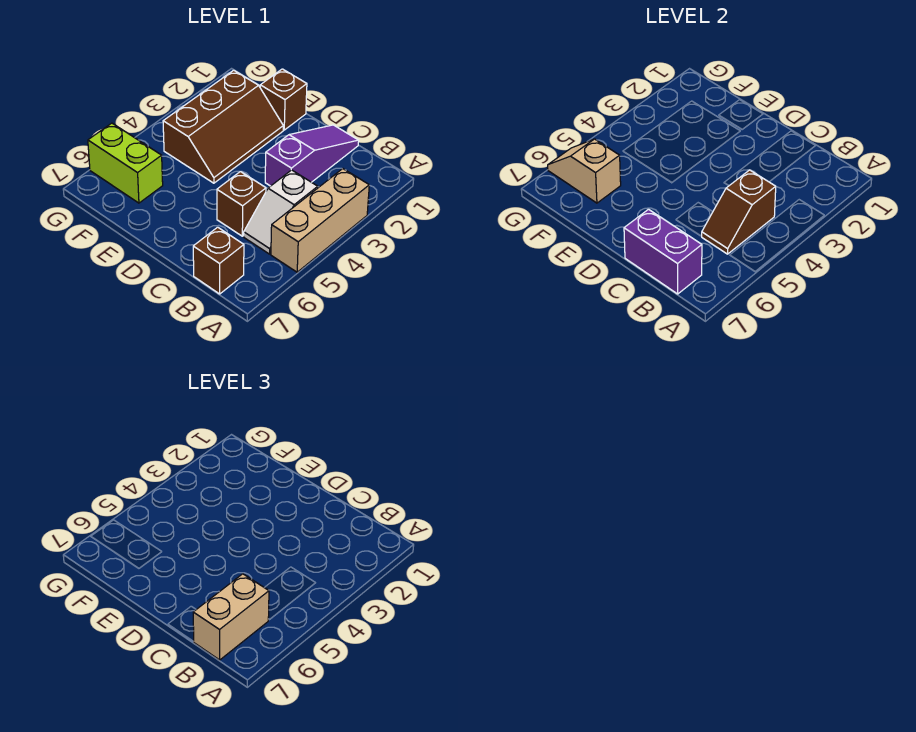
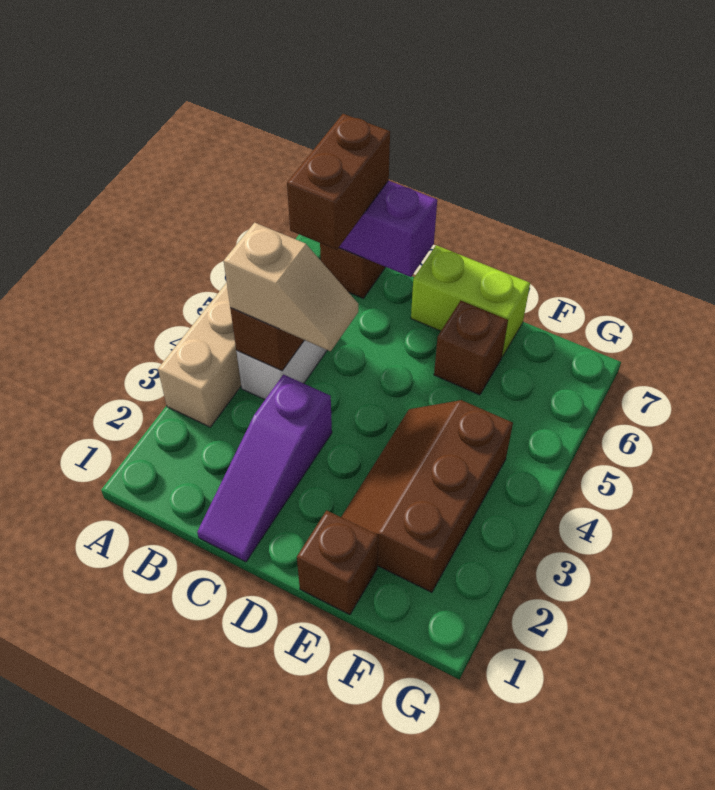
tan brick B6:B7 level 3 -> brown brick B6:B7 level 3
brown brick C5 level 1 -> brown brick E6 level 1
lime brick F6:G6 level 1 -> lime brick D7:E7 level 1
tan slope F6:G6 level 2 top F -> tan slope B4:C4 level 3 top B

